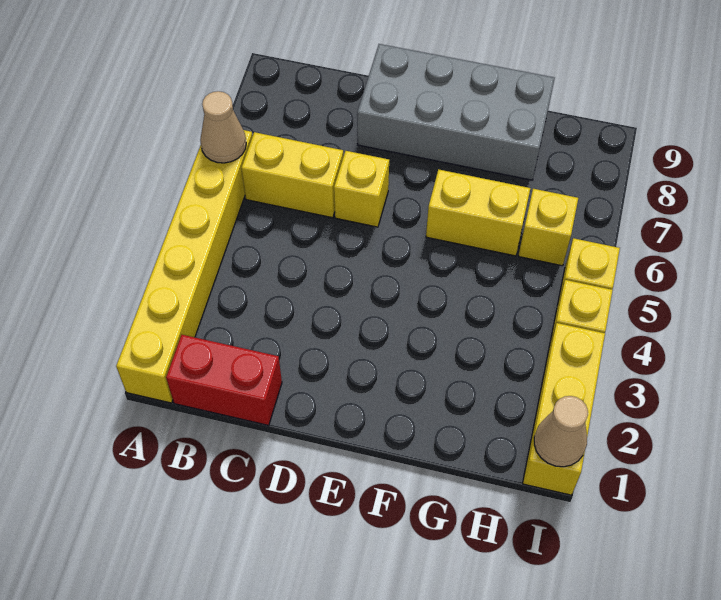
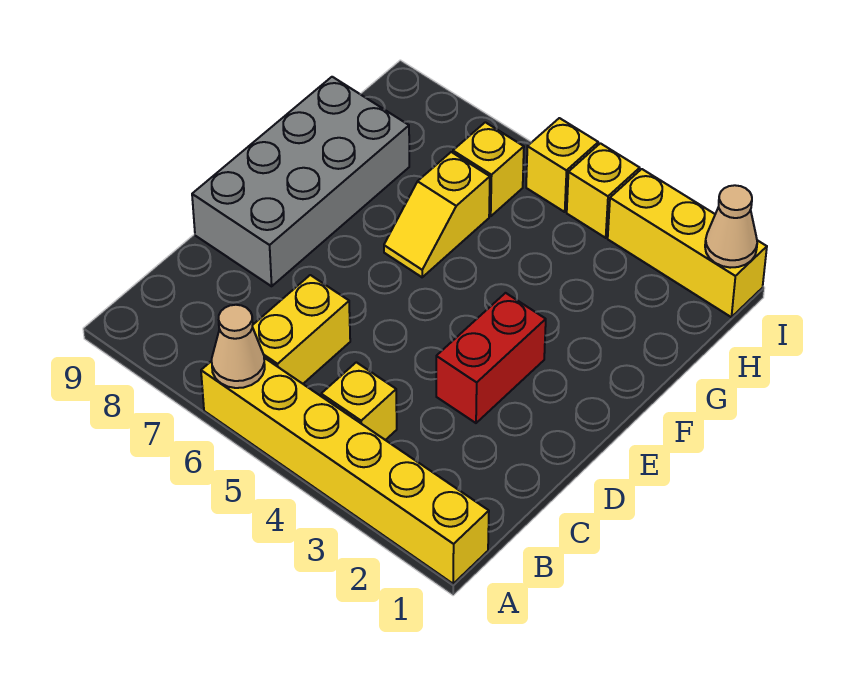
red brick B1:C1 level 1 -> red brick D3:E3 level 1
yellow brick D6 level 1 -> yellow brick B4 level 1
yellow brick F6:G6 level 1 -> yellow slope F6:G6 level 1 top G

